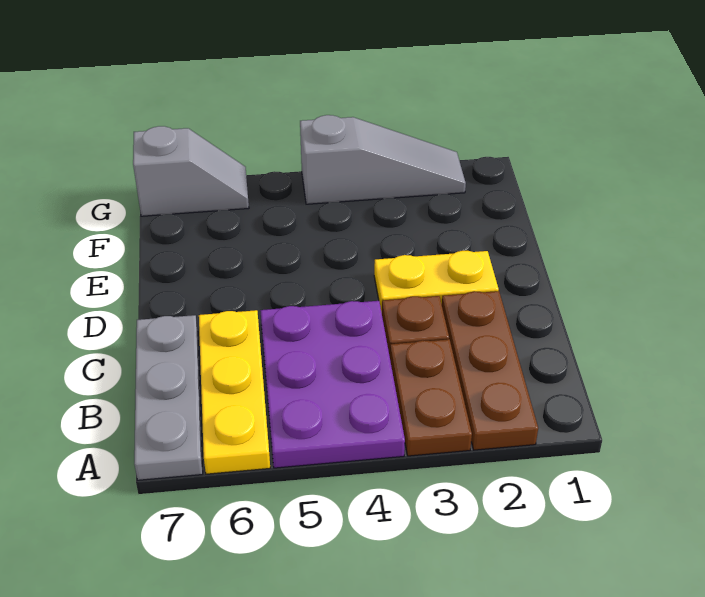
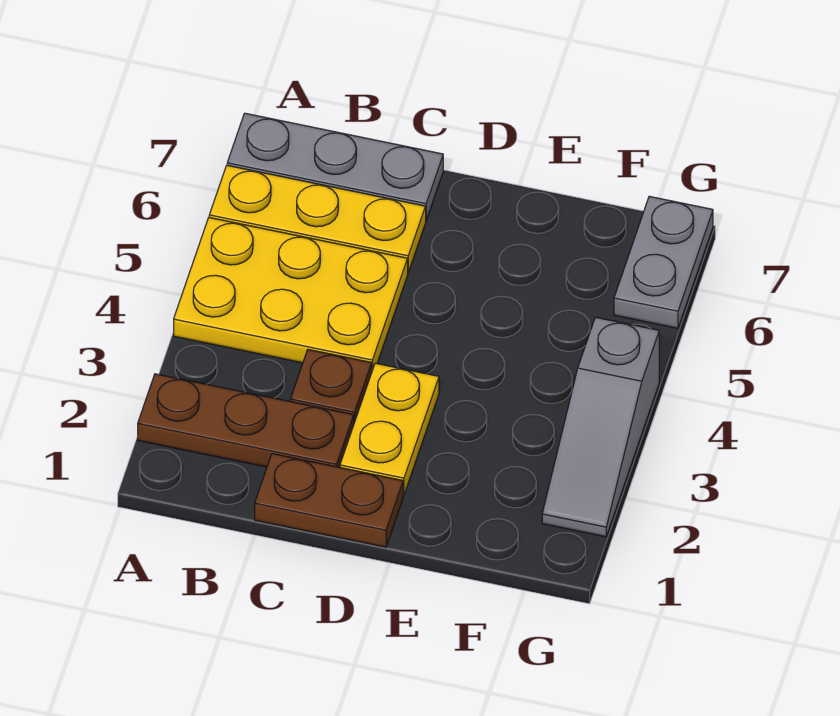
brown plate A3:B3 level 1 -> brown plate C1:D1 level 1
purple plate A4:C5 level 1 -> yellow plate A4:C5 level 1
grey slope G6:G7 level 1 top 7 -> grey plate G6:G7 level 1

